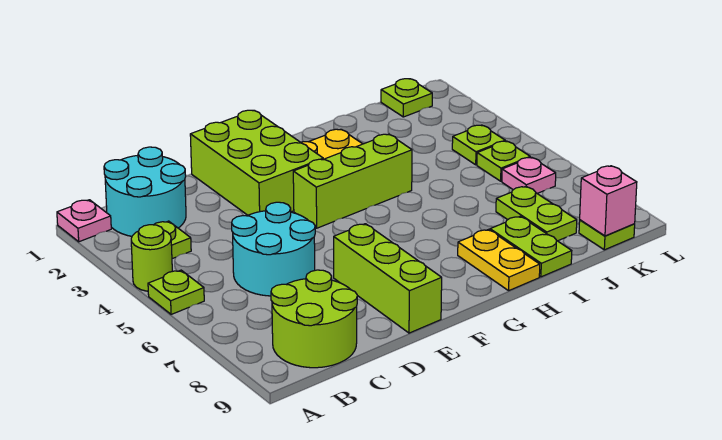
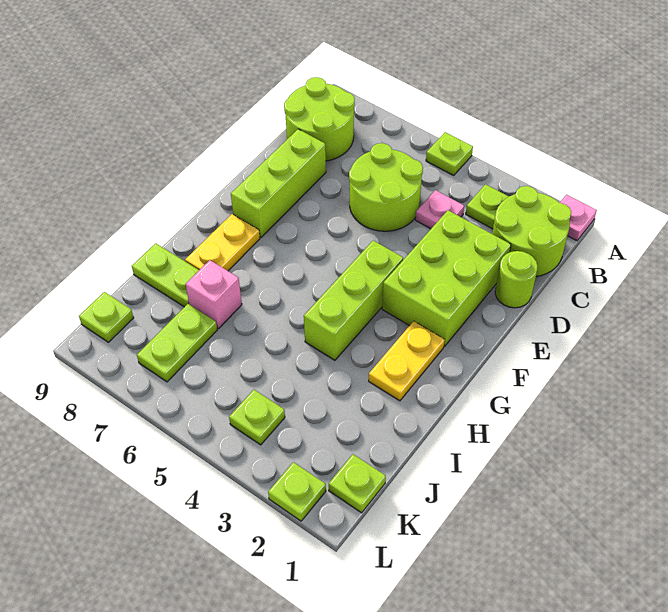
lime round brick A4 level 1 -> lime round brick D1 level 1
cyan round brick B1:C2 level 1 -> lime round brick B1:C2 level 1
cyan round brick C5:D6 level 1 -> lime round brick C5:D6 level 1
lime brick E1:F3 level 1 -> lime brick D2:F3 level 1
lime brick E7:E9 level 1 -> lime brick D8:F8 level 1
yellow plate H8:H9 level 1 -> yellow plate G8:H8 level 1
lime plate J7:J8 level 1 -> lime plate J7:K7 level 1
lime plate K5 level 1 -> lime plate L2 level 1
pink plate K6 level 1 -> pink plate C4 level 1
pink brick K9 level 2 -> pink brick I7 level 1

